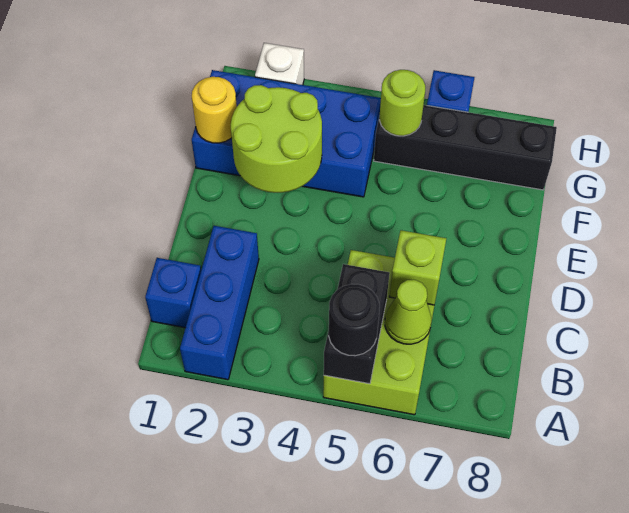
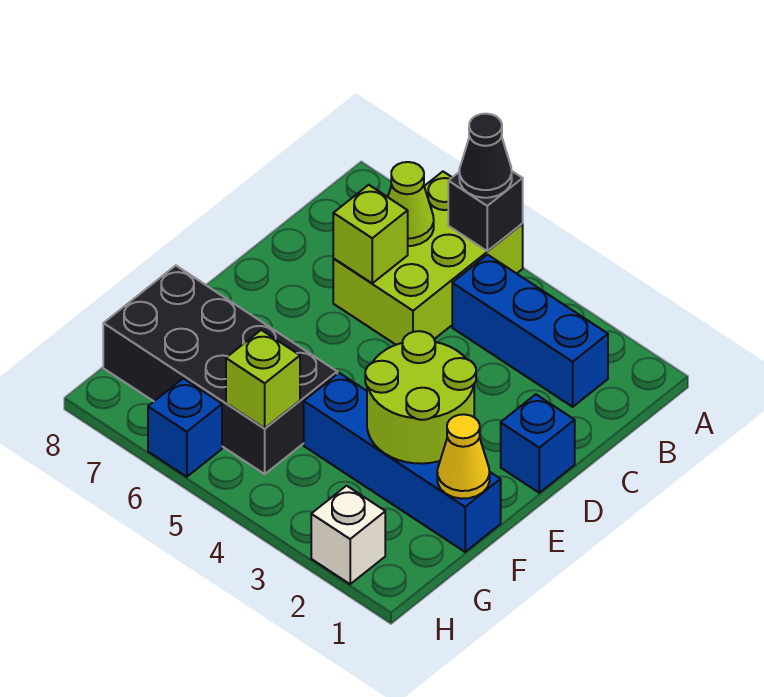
blue brick A2:C2 level 1 -> blue brick B2:B4 level 1
black brick A5:B5 level 2 -> black brick A5 level 2
black round brick A5 level 3 -> black cone A5 level 3
blue brick B1 level 1 -> blue brick D1 level 1
blue brick F1:G4 level 1 -> blue brick F1:F4 level 1
yellow round brick F1 level 2 -> yellow cone F1 level 2
black brick G5:G8 level 1 -> black brick F5:G8 level 1
lime round brick G5 level 2 -> lime brick G5 level 2

